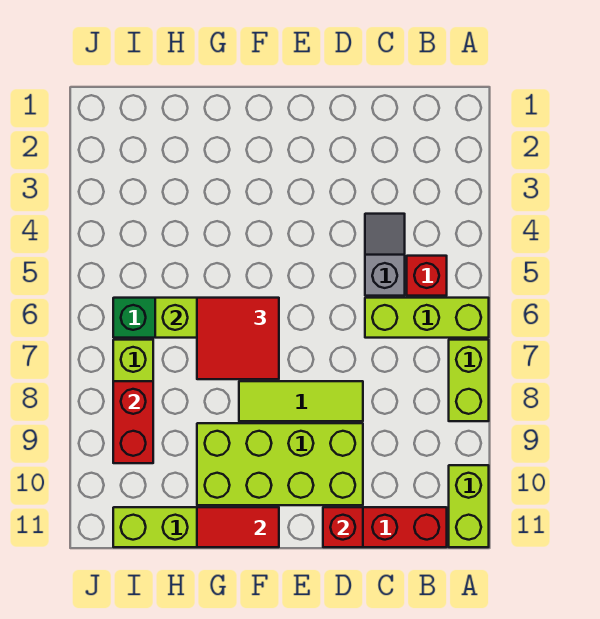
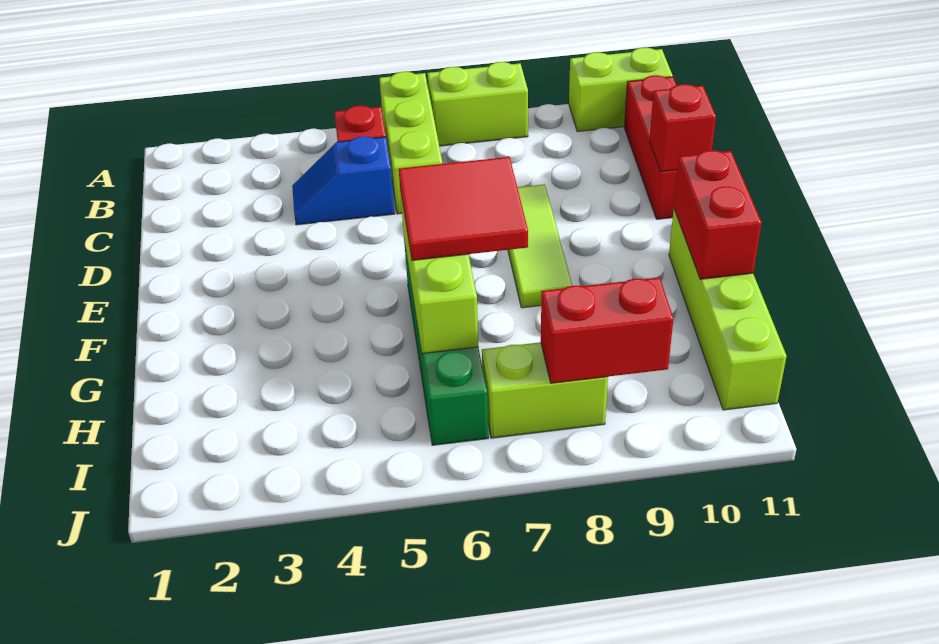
grey slope C4:C5 level 1 top 5 -> blue slope C4:C5 level 1 top 5
lime brick D9:G10 level 1 -> none
red tile F11:G11 level 2 -> red brick F11:G11 level 2

